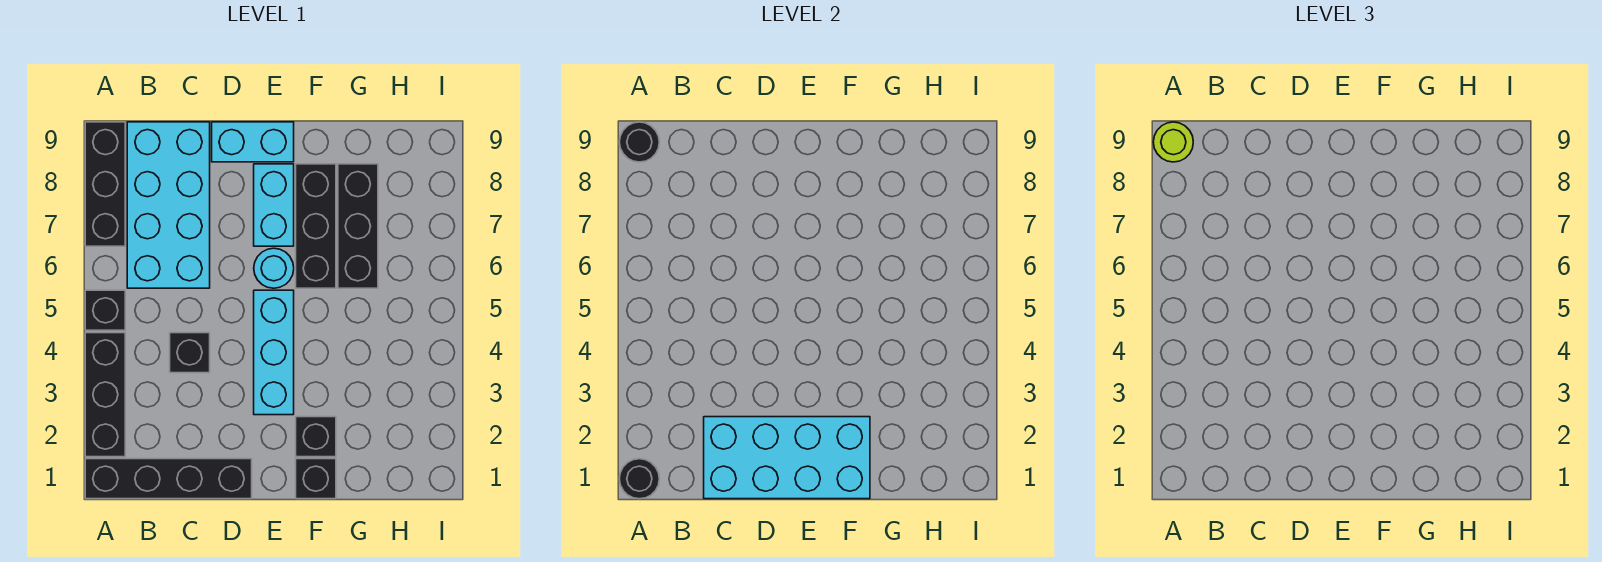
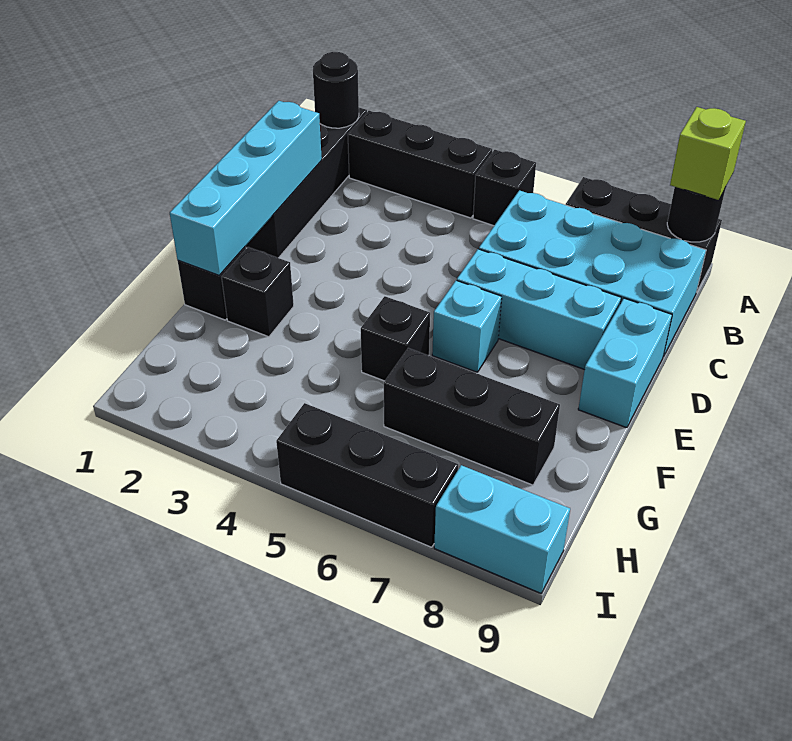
lime round brick A9 level 3 -> lime brick A9 level 3
cyan brick C1:F2 level 2 -> cyan brick C1:F1 level 2
black brick C4 level 1 -> black brick F5 level 1
cyan brick E3:E5 level 1 -> cyan brick D6:D8 level 1
cyan round brick E6 level 1 -> cyan brick E6 level 1
cyan brick E7:E8 level 1 -> cyan brick I8:I9 level 1
black brick F6:F8 level 1 -> black brick I5:I7 level 1

